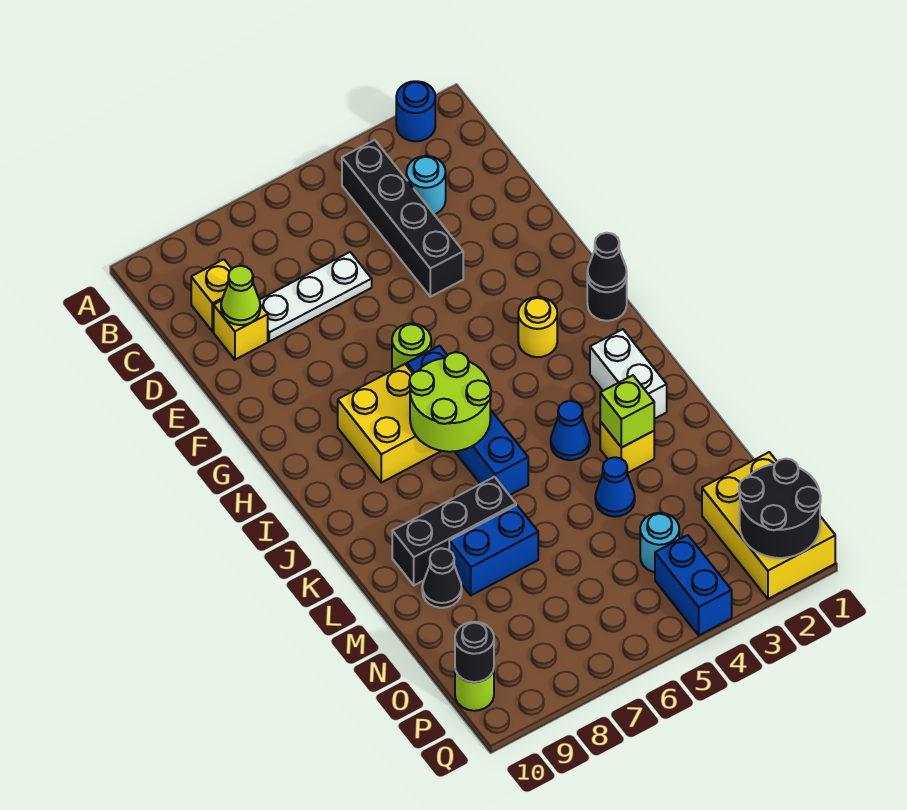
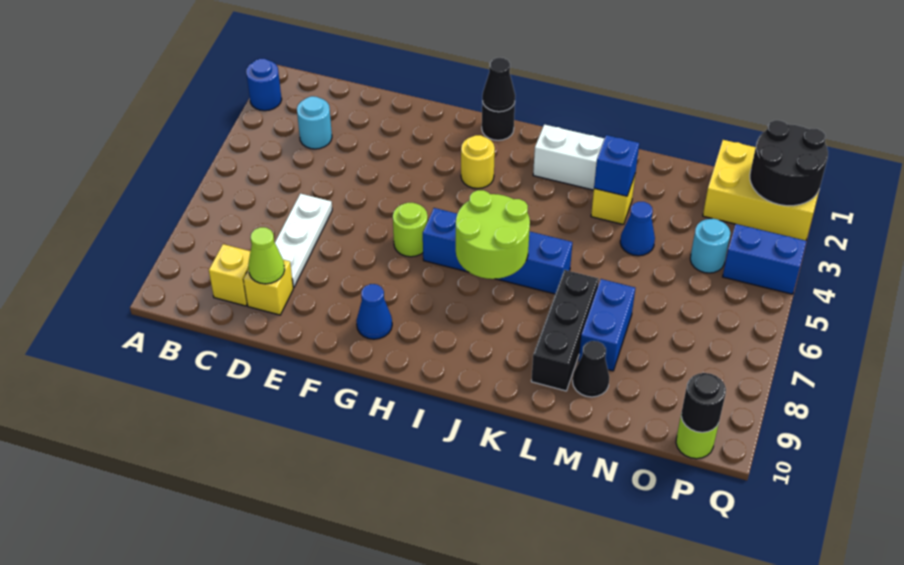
black brick B4:E4 level 1 -> none
yellow brick H7:I8 level 1 -> none
blue cone K4 level 1 -> blue cone G9 level 1
lime brick L3 level 2 -> blue brick L3 level 2

